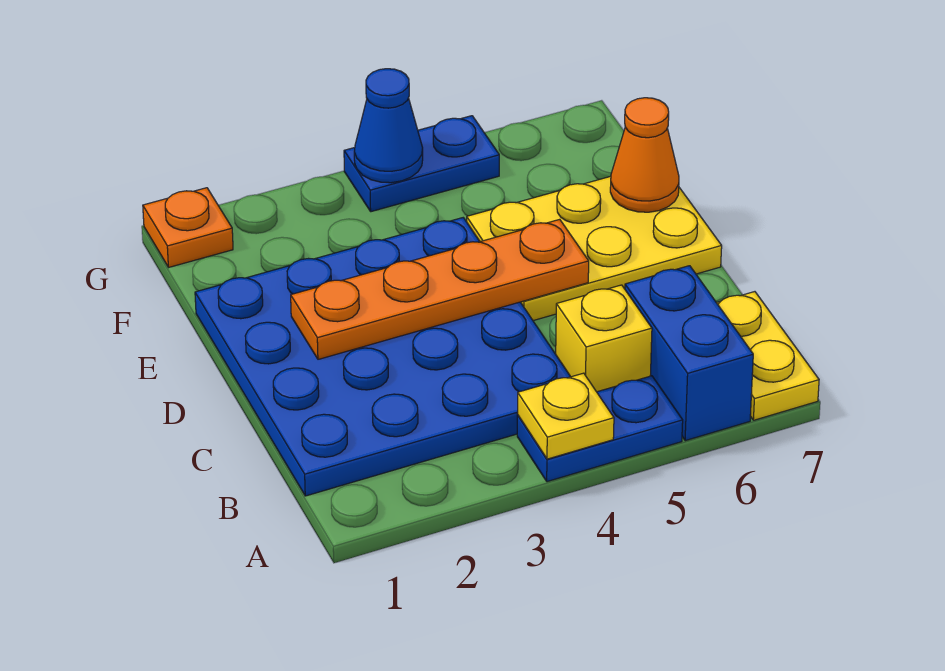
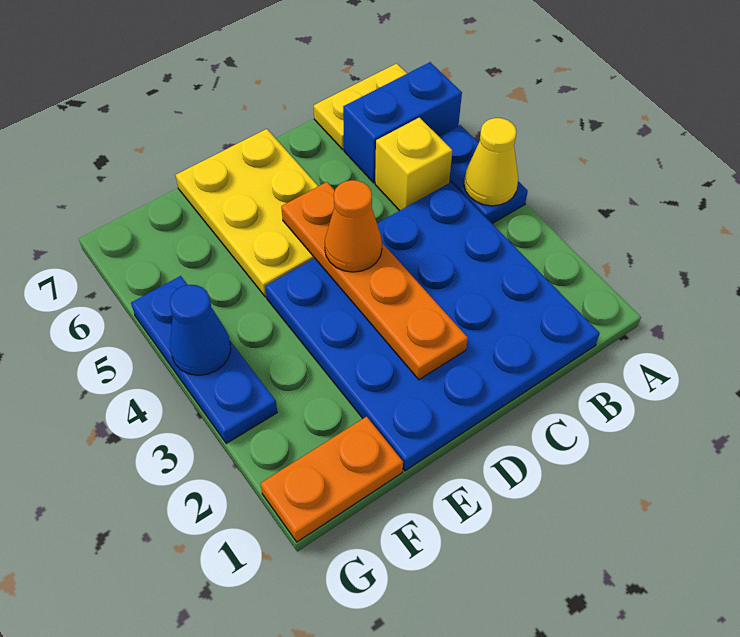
yellow plate A4 level 2 -> yellow cone A4 level 2
orange cone E7 level 2 -> orange cone D4 level 3
orange plate G1 level 1 -> orange plate F1:G1 level 1
blue plate G4:G5 level 1 -> blue plate G3:G5 level 1

